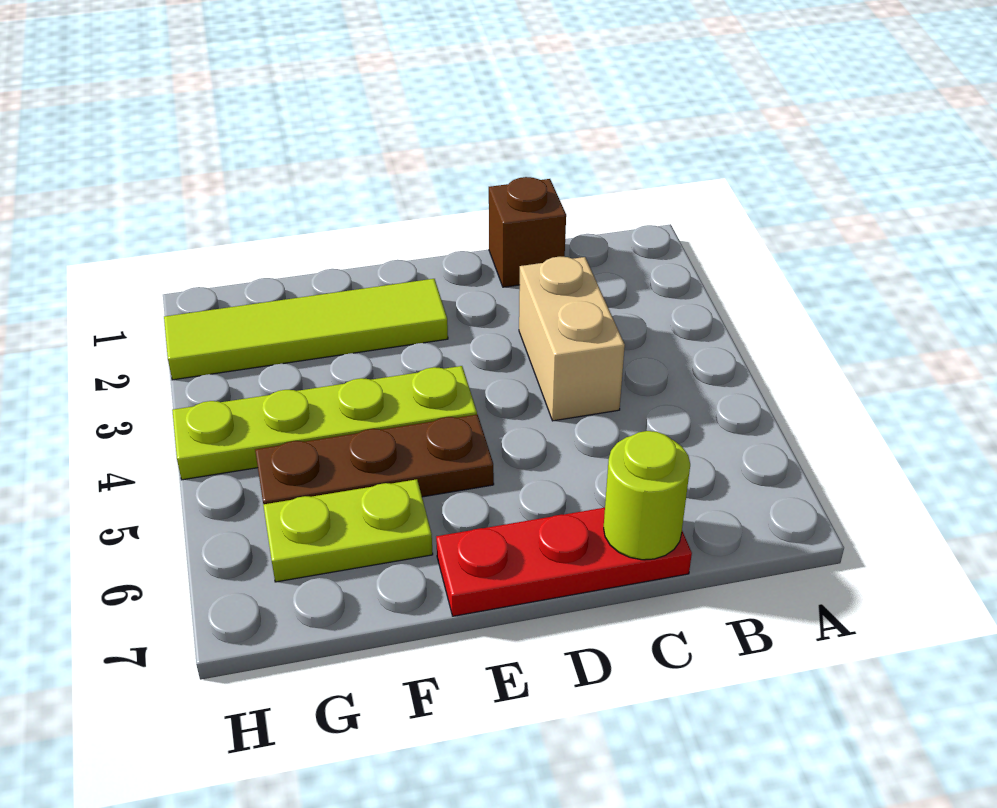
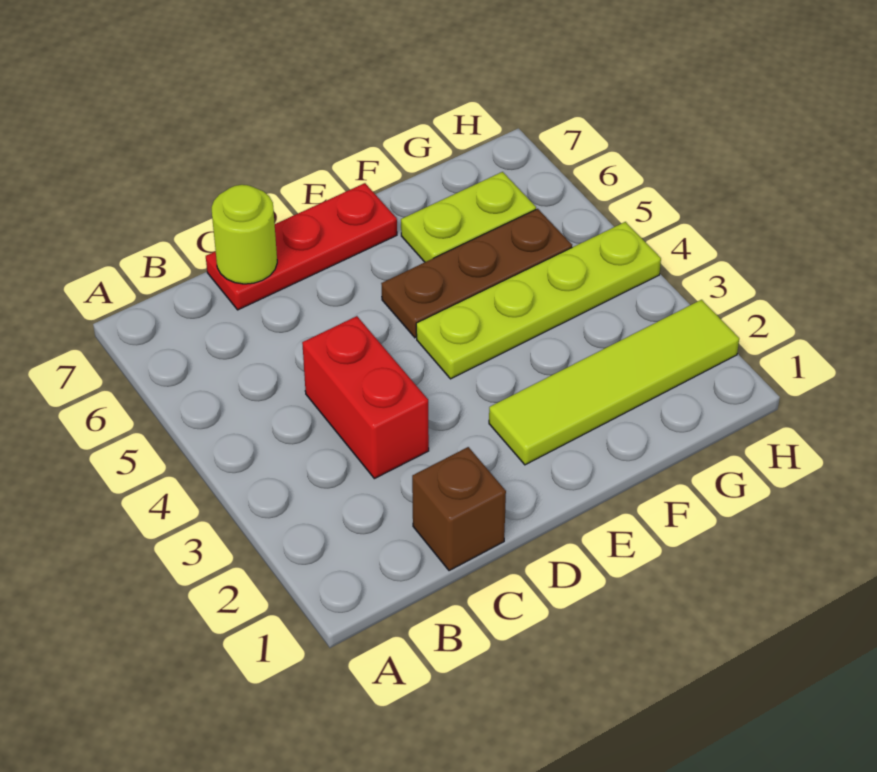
tan brick C3:C4 level 1 -> red brick C3:C4 level 1

